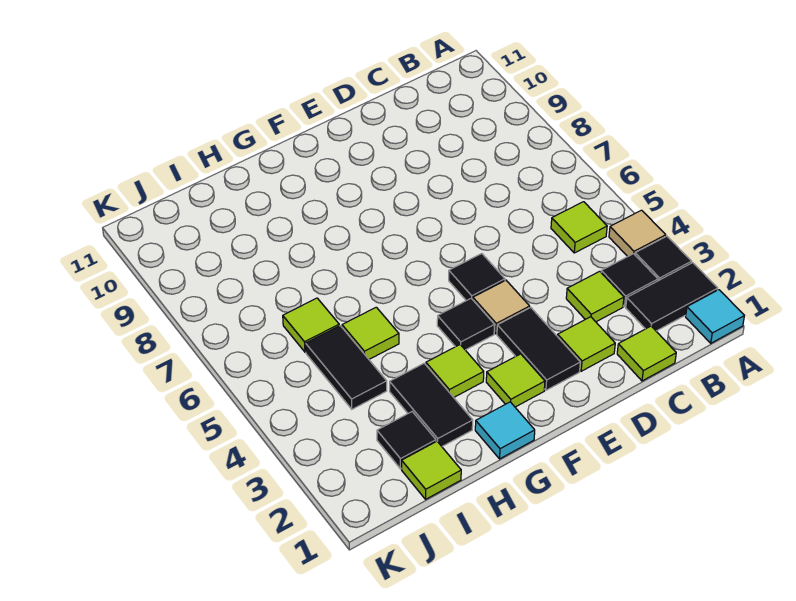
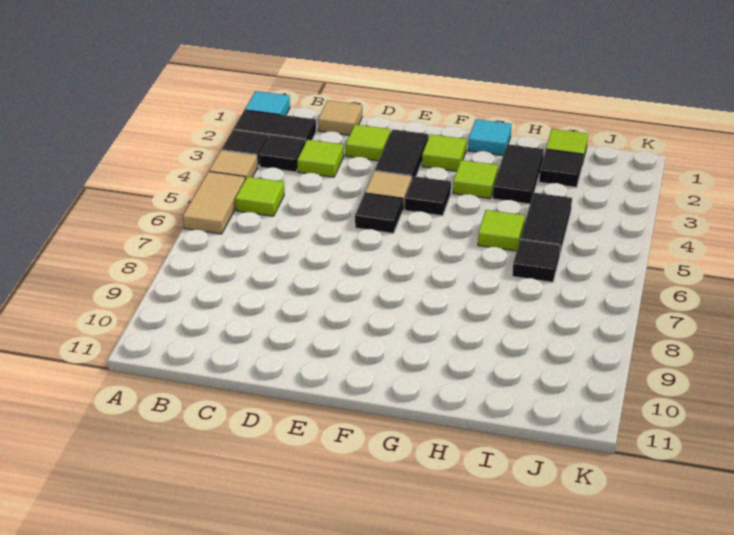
none -> tan tile A5:A6 level 1
lime tile C1 level 1 -> tan tile C1 level 1
lime tile I6 level 1 -> black tile I6 level 1

